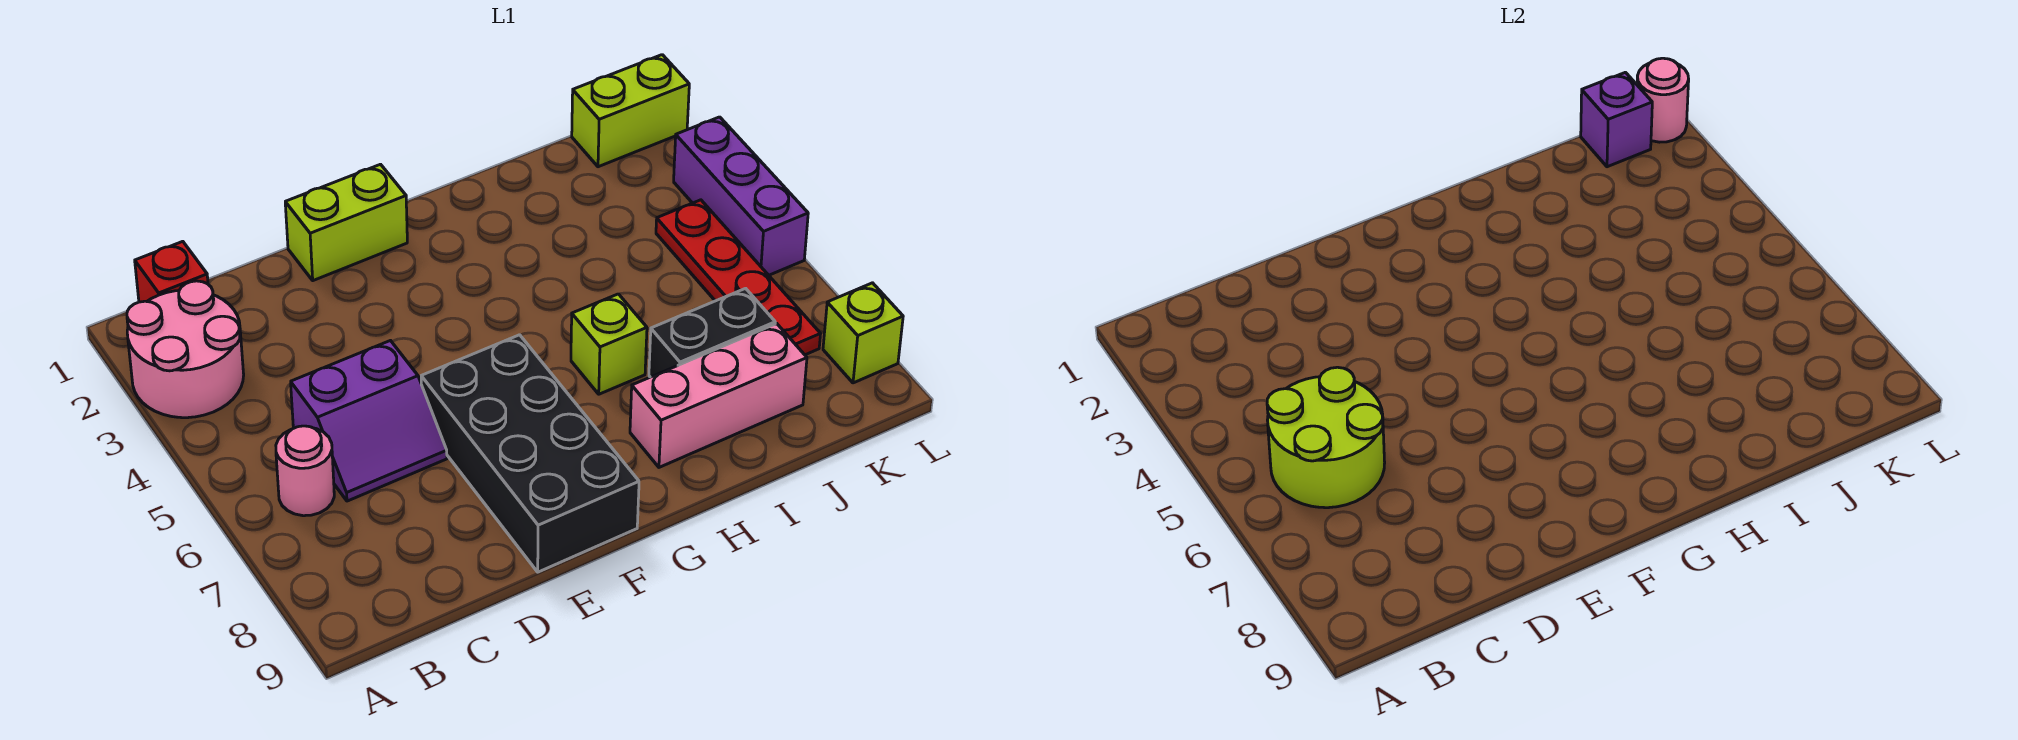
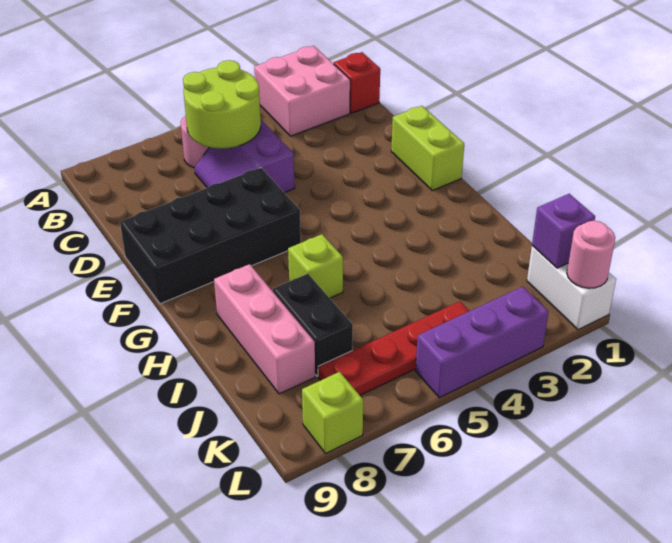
pink round brick A2:B3 level 1 -> pink brick A2:B3 level 1
lime brick K1:L1 level 1 -> white brick K1:L1 level 1

